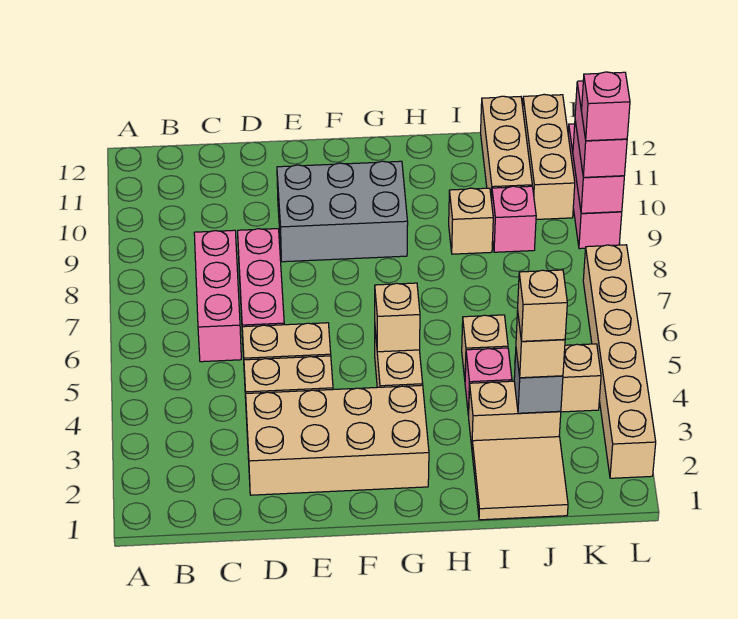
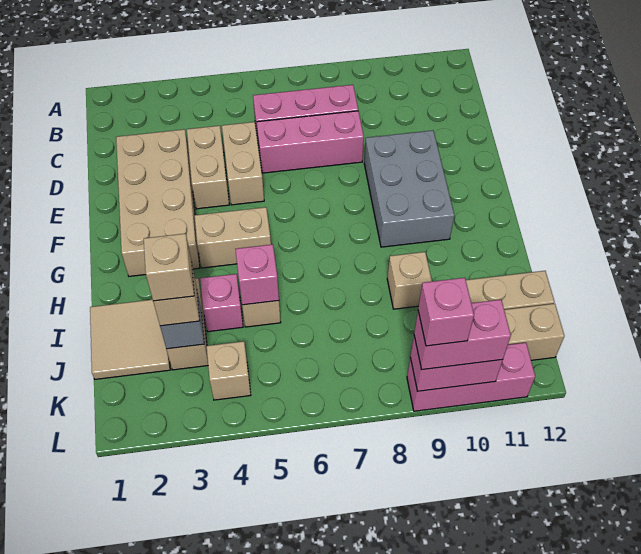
tan brick G5 level 2 -> none
pink brick J9 level 1 -> pink brick I5 level 2
tan brick L2:L7 level 1 -> none

